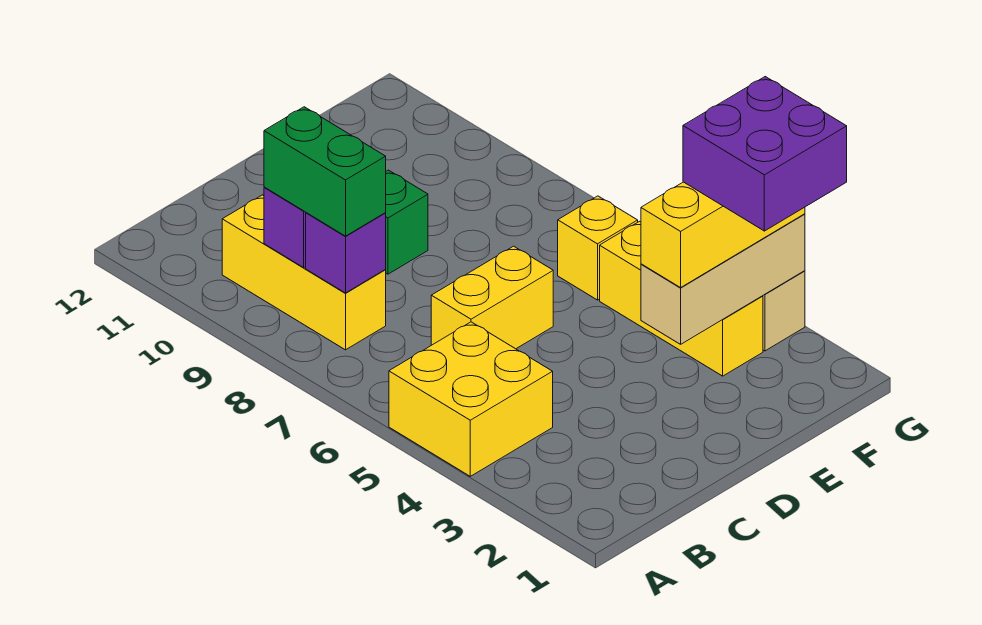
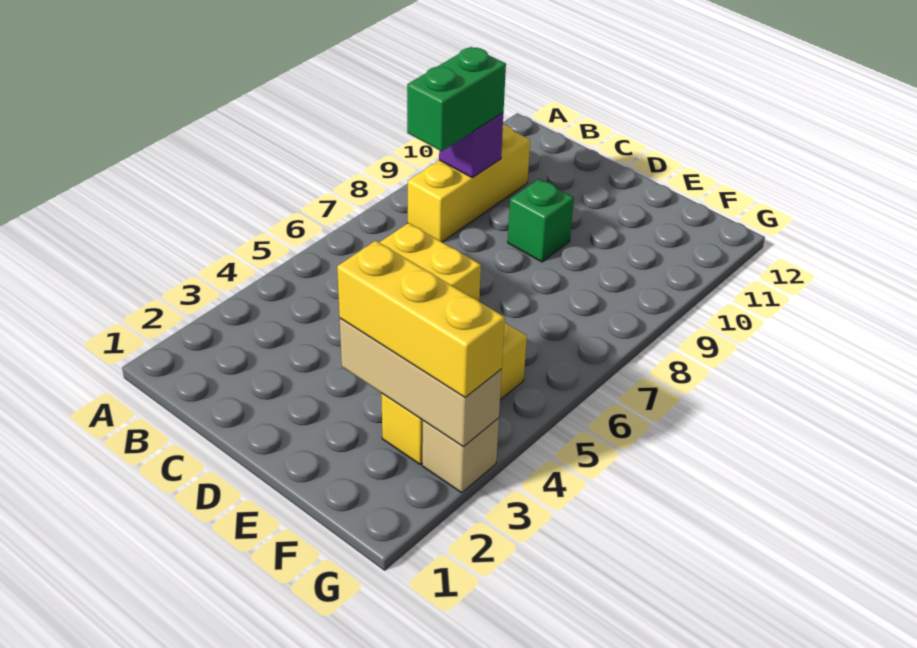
yellow brick A4:B5 level 1 -> none
purple brick B8 level 2 -> none
purple brick F2:G3 level 4 -> none
yellow brick F6 level 1 -> none

